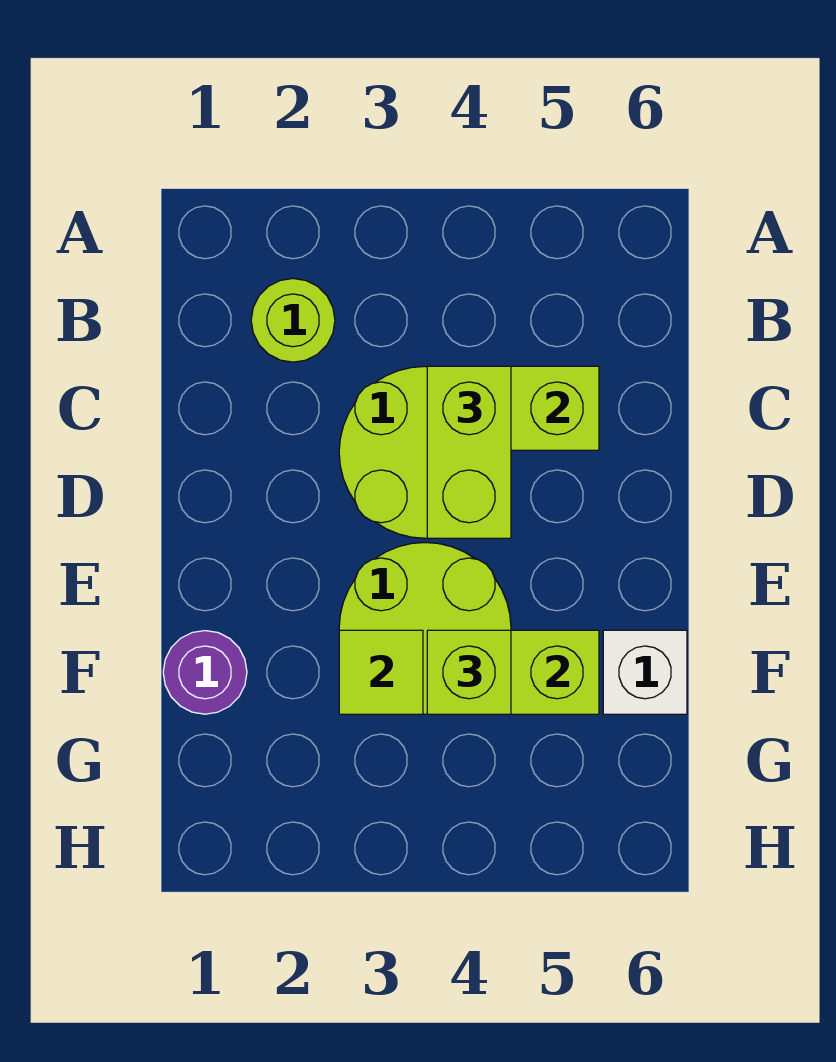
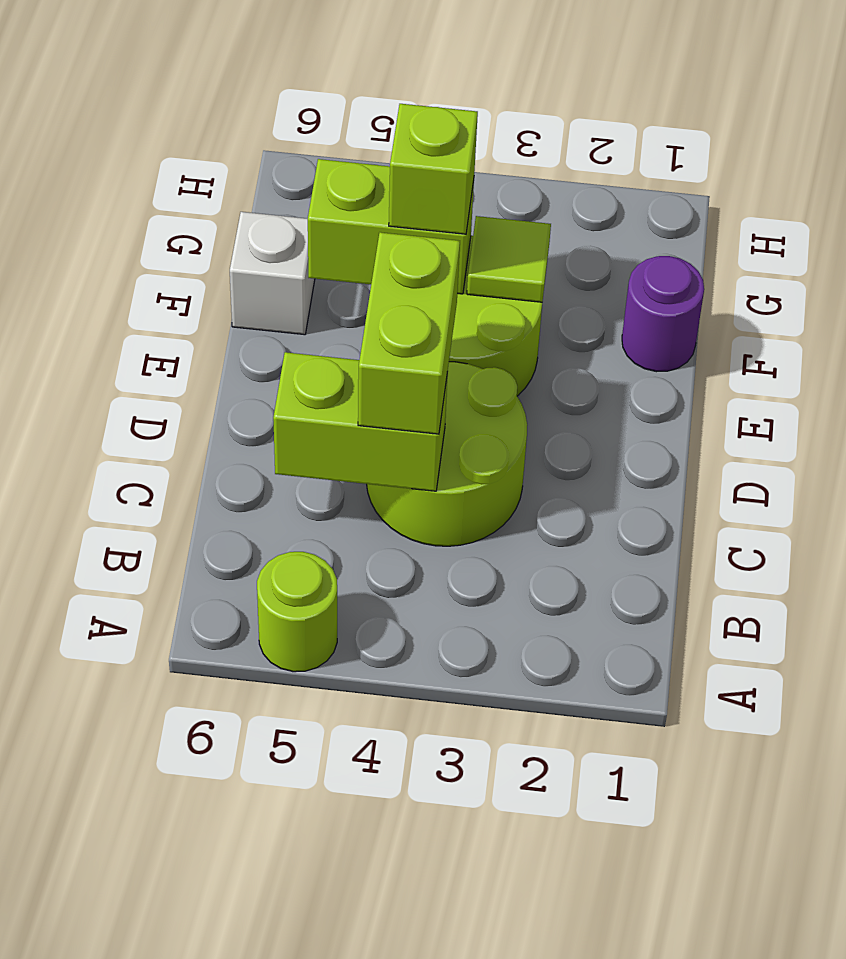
lime round brick B2 level 1 -> lime round brick A5 level 1

